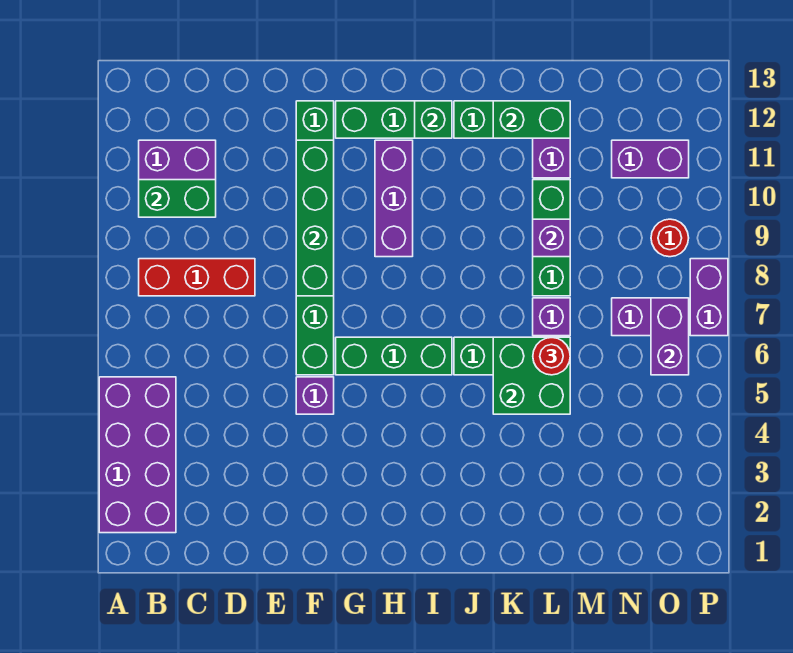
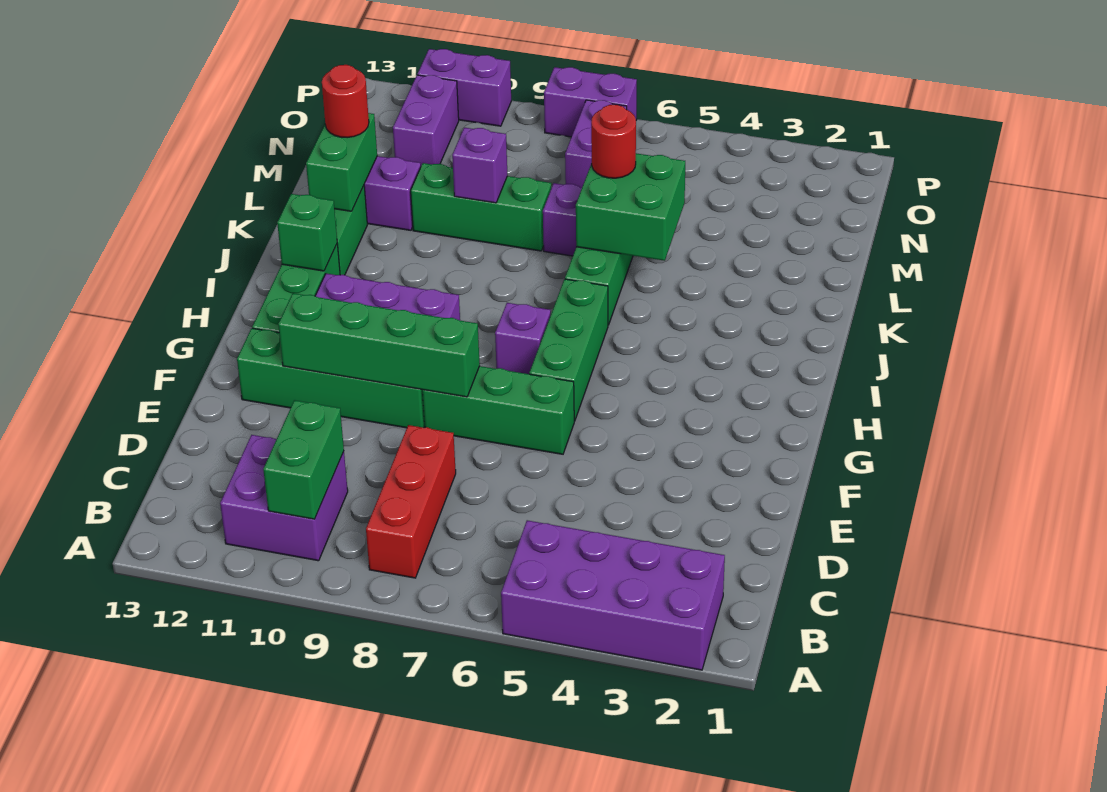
purple brick F5 level 1 -> purple brick H7 level 1
purple brick O6:O7 level 2 -> purple brick P10:P11 level 1
red round brick O9 level 1 -> red round brick L12 level 3

